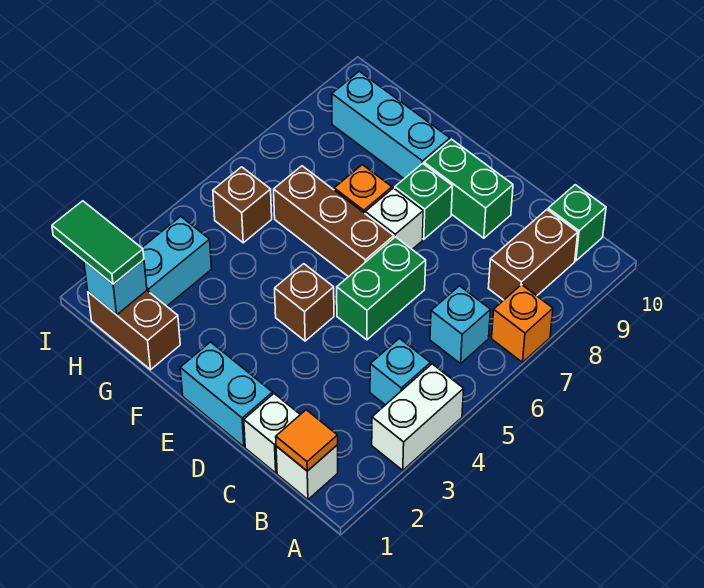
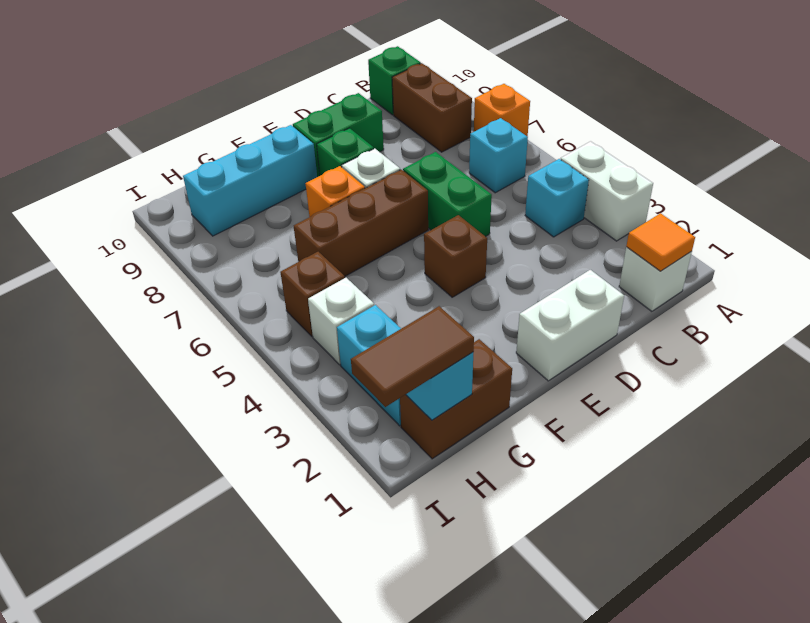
white brick C1 level 1 -> white brick H4 level 1
cyan brick D1:E1 level 1 -> white brick D1:E1 level 1
green tile H1:I1 level 3 -> brown tile H1:I1 level 3

